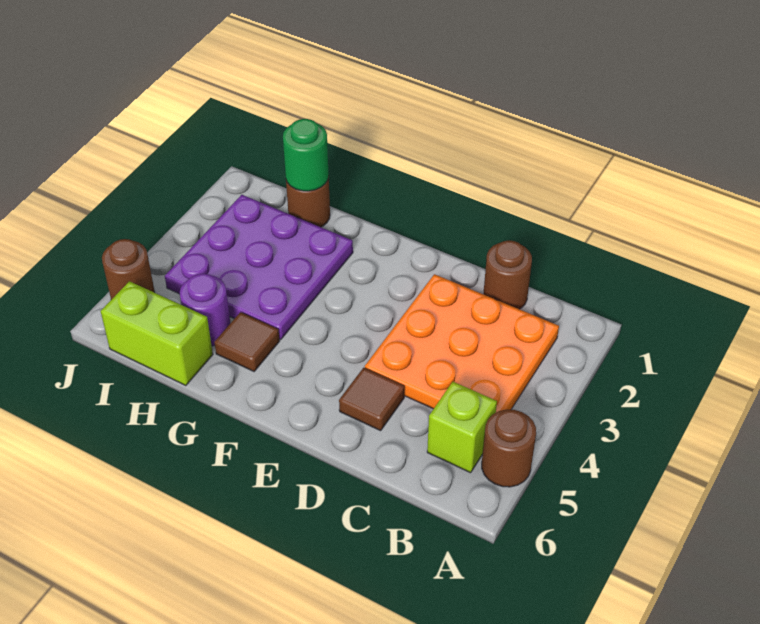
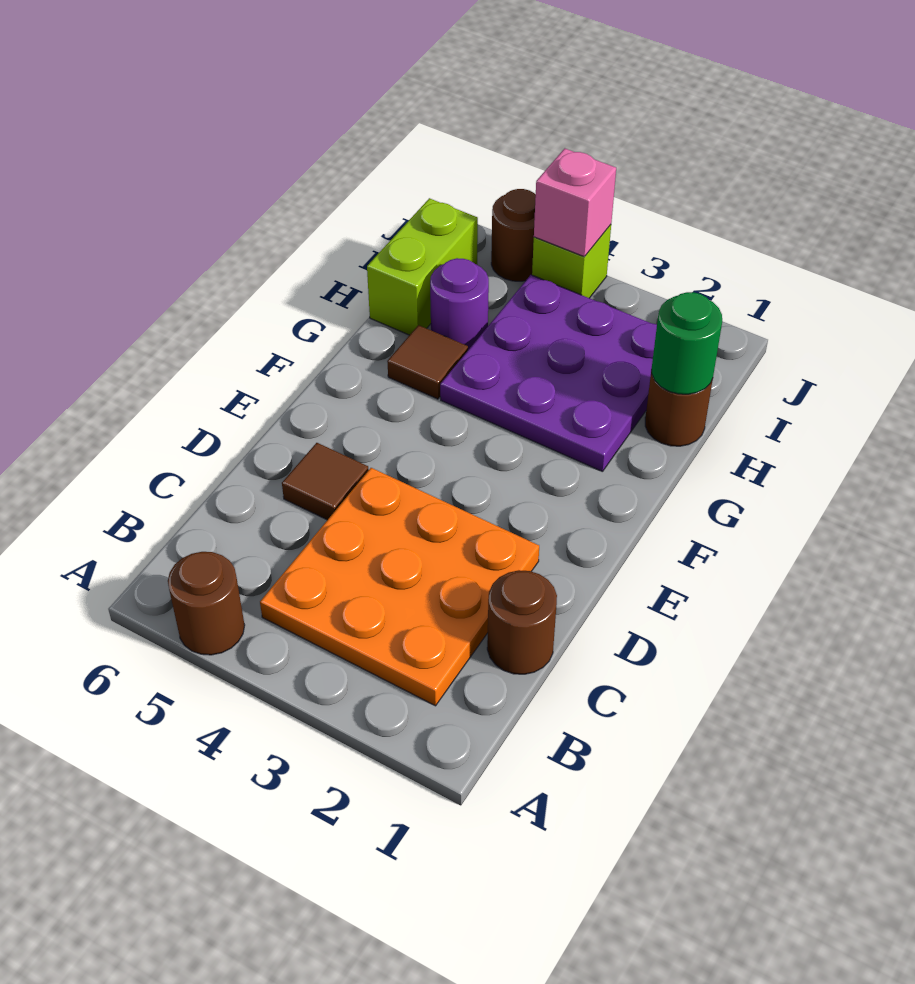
lime brick B5 level 1 -> lime brick J4 level 1
none -> pink brick J4 level 2

